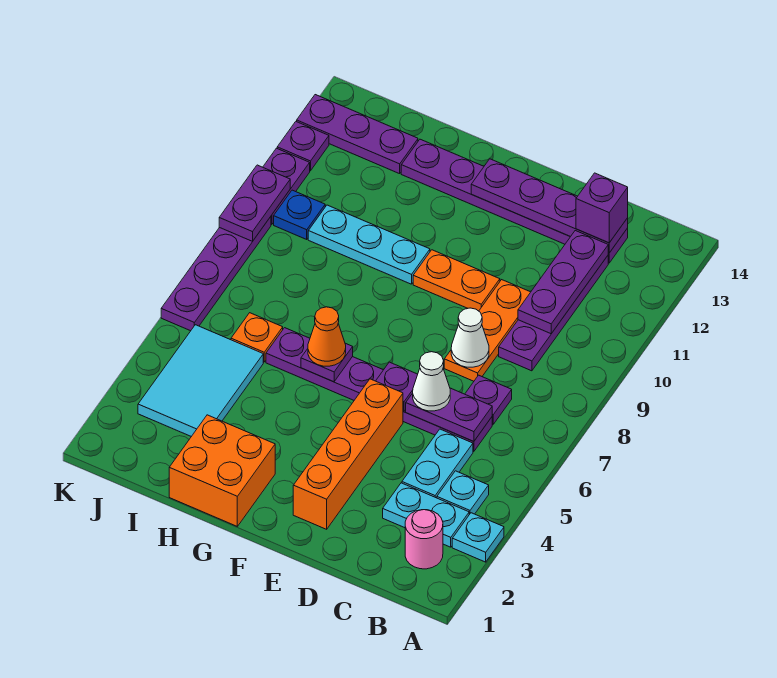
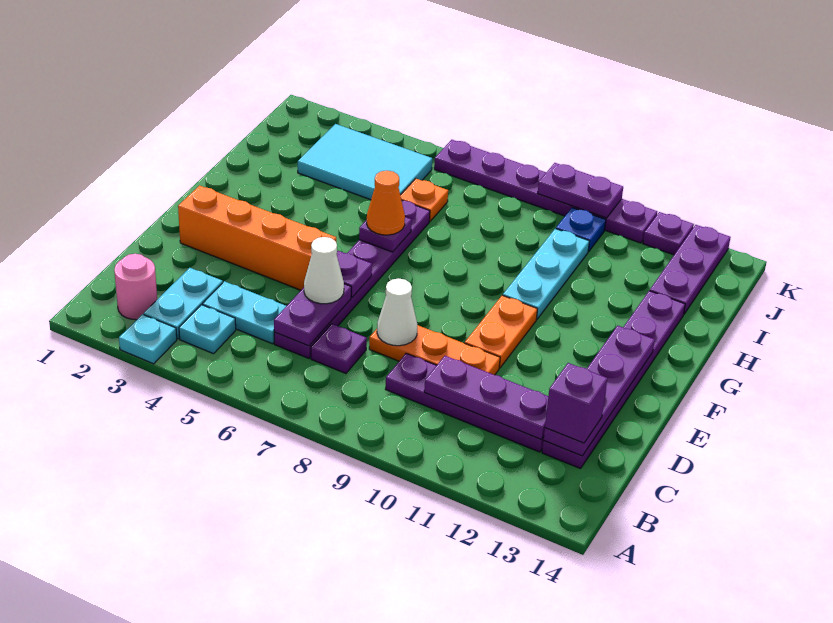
orange brick G1:H2 level 1 -> none

